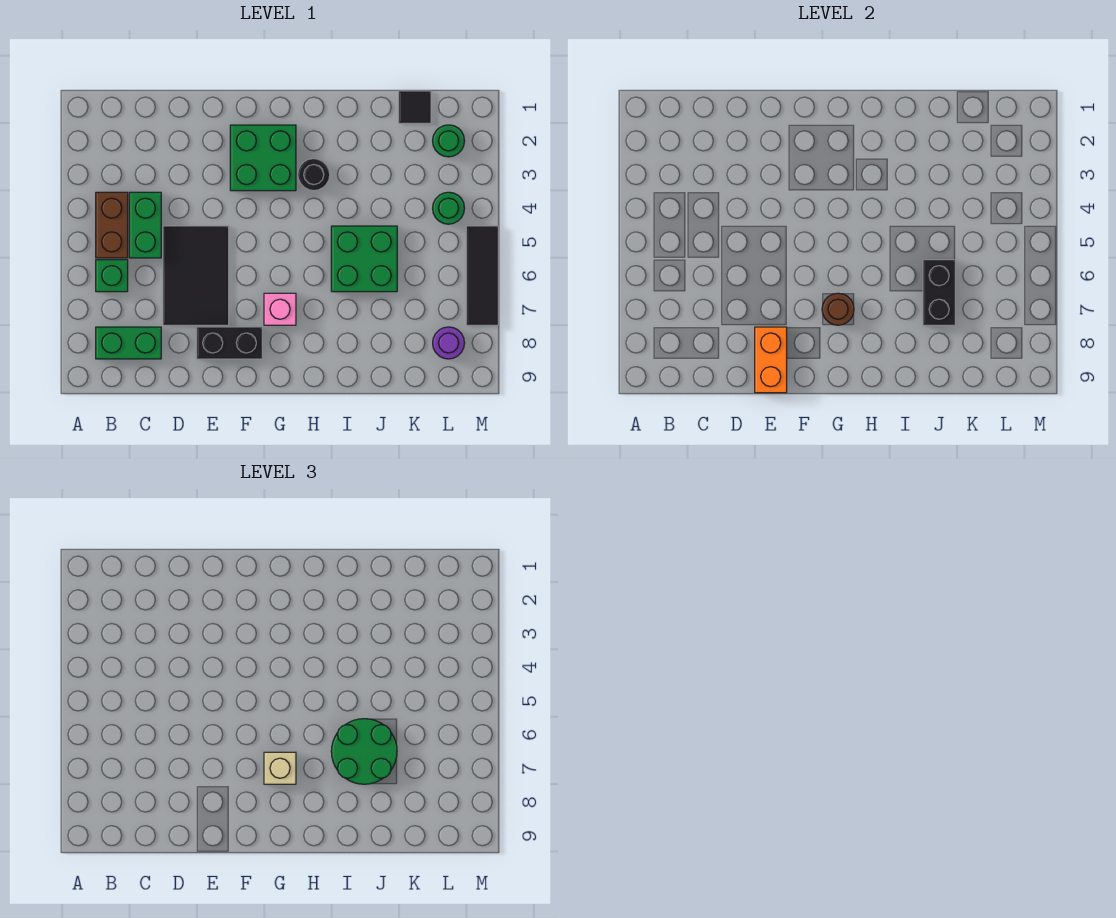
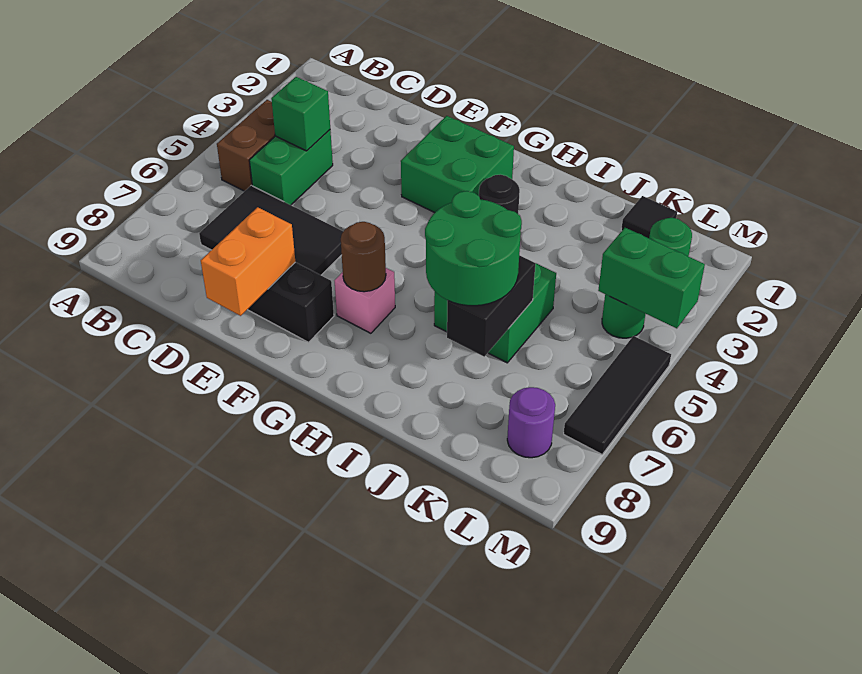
green brick B6 level 1 -> green brick C4 level 2
green brick B8:C8 level 1 -> green brick L4:M4 level 2
black tile D5:E7 level 1 -> black tile C6:E7 level 1
tan brick G7 level 3 -> none

